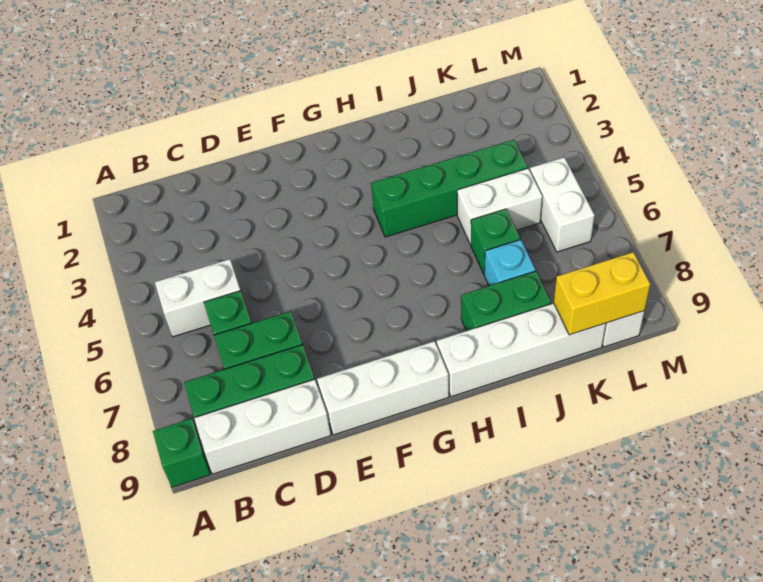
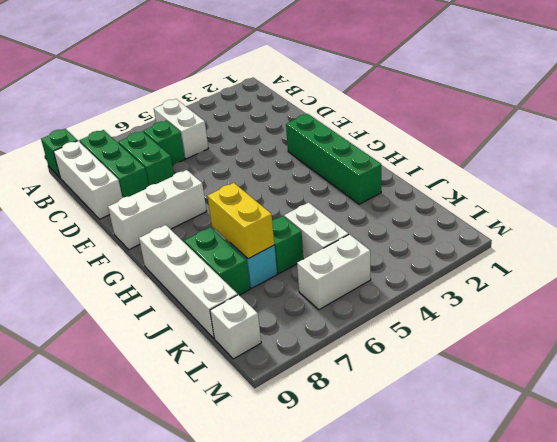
white brick E9:G9 level 1 -> white brick F7:F9 level 1
green brick H4:K4 level 1 -> green brick F2:I2 level 1
yellow brick K9:L9 level 2 -> yellow brick I7:J7 level 2

